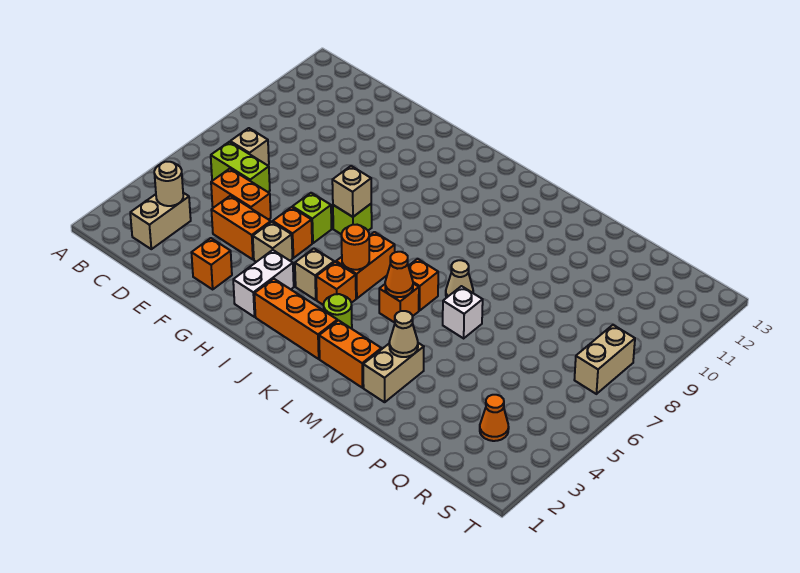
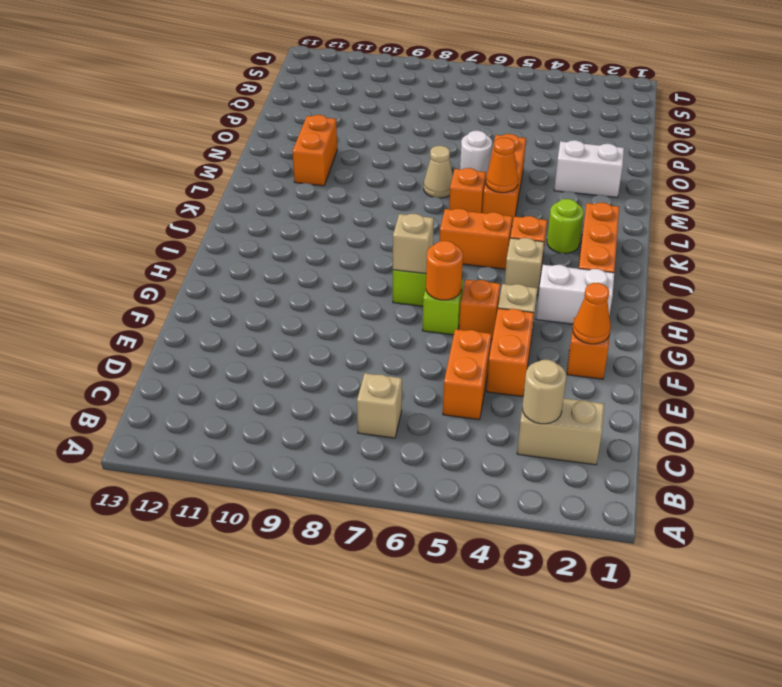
lime brick C6:D6 level 1 -> none
orange round brick J5 level 2 -> orange round brick G6 level 2
orange brick L2:M2 level 1 -> orange brick M11:N11 level 1
orange brick L5 level 1 -> orange brick L5:N5 level 1
tan brick N2:N3 level 1 -> white brick N2:N3 level 1
tan cone N3 level 2 -> none
white brick N6 level 1 -> white round brick N6 level 1
orange cone R3 level 1 -> orange cone F2 level 2
tan brick S7:S8 level 1 -> none

